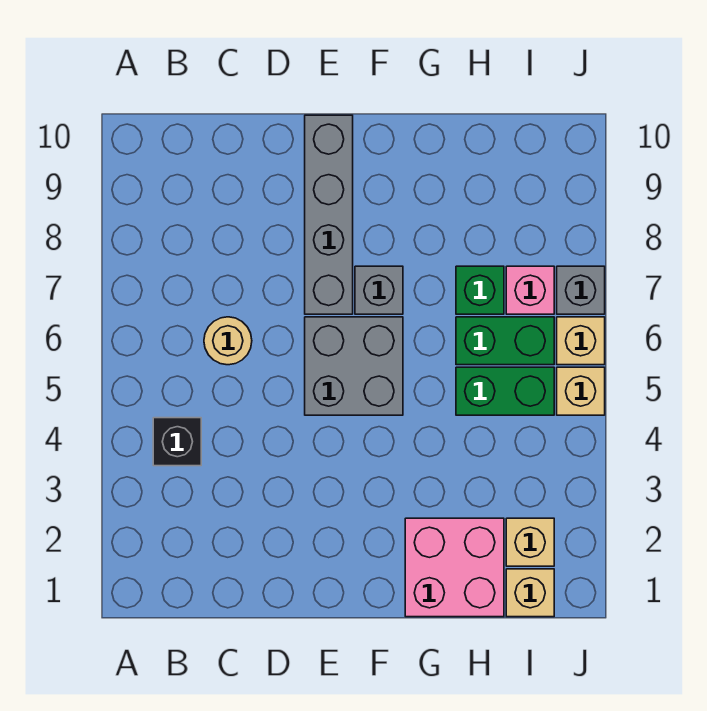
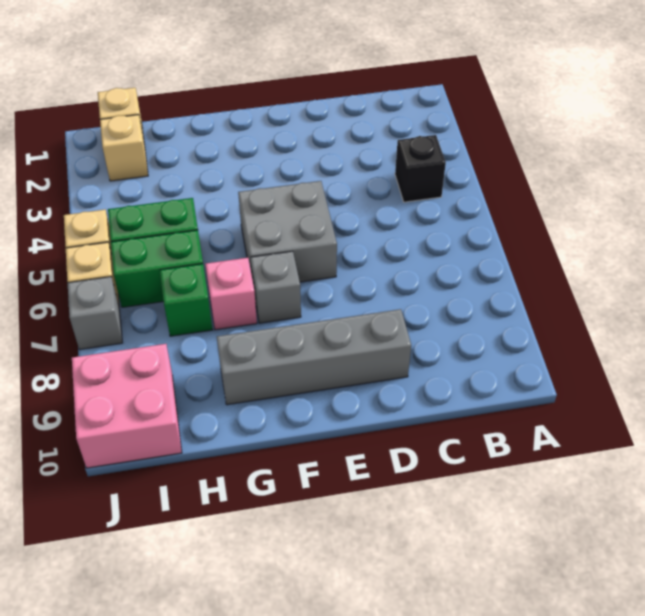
tan round brick C6 level 1 -> none
grey brick E7:E10 level 1 -> grey brick D9:G9 level 1
pink brick G1:H2 level 1 -> pink brick I9:J10 level 1
pink brick I7 level 1 -> pink brick G7 level 1

